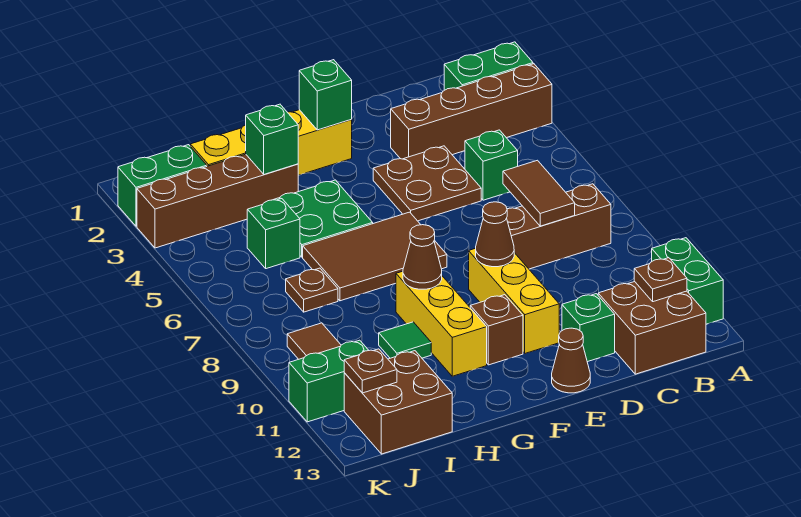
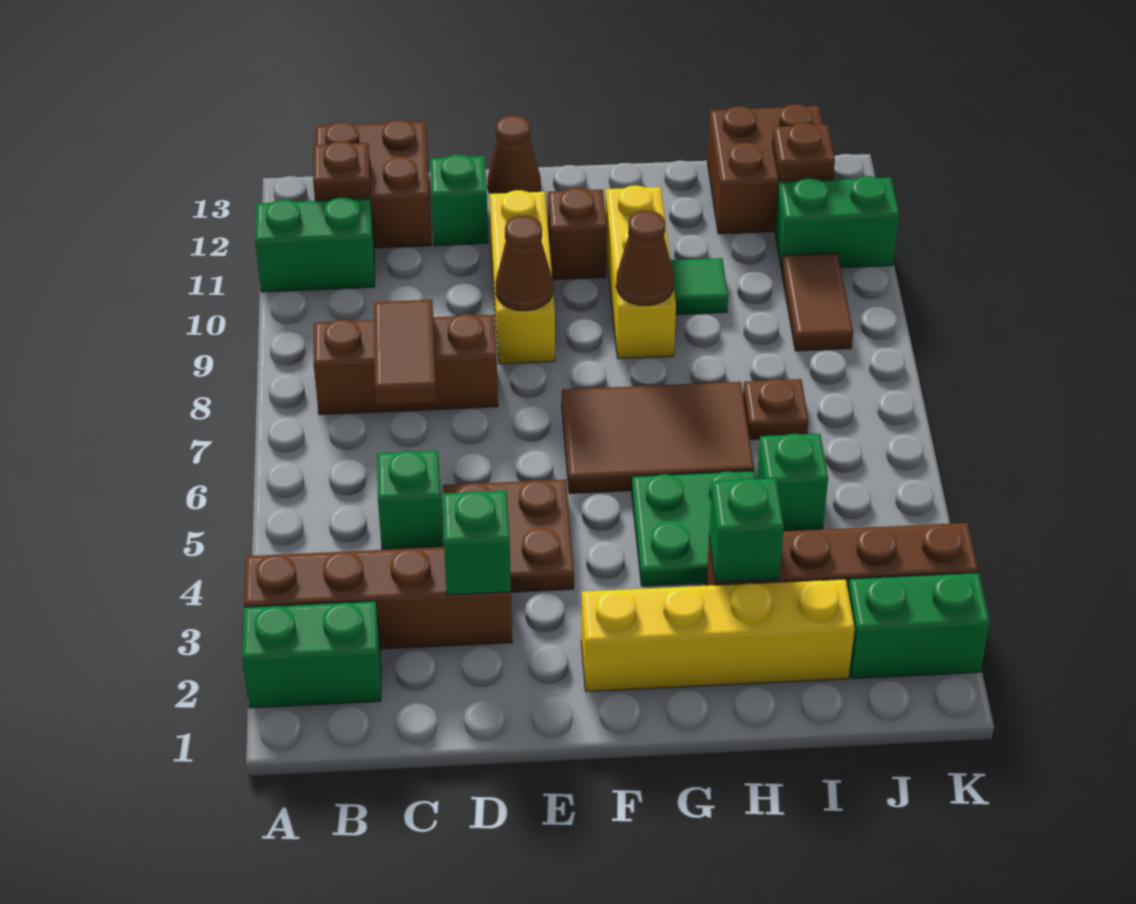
green brick A11:A12 level 1 -> green brick A11:B11 level 1
green brick F2 level 2 -> green brick D3 level 2

